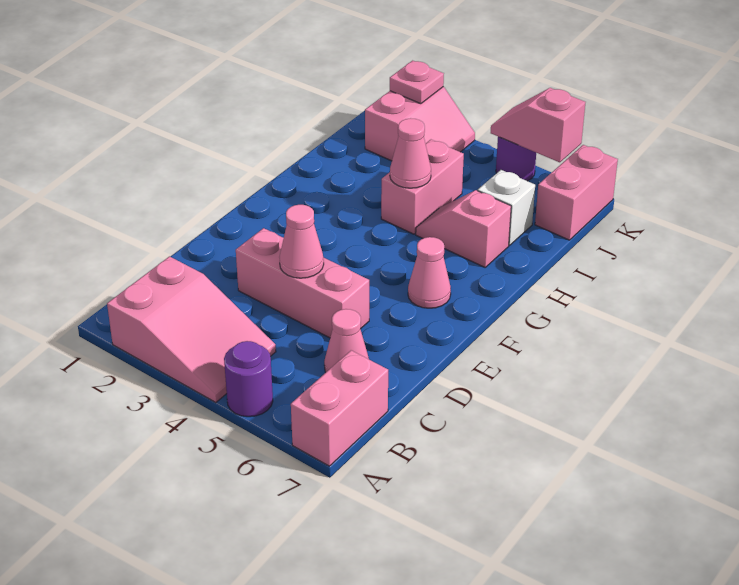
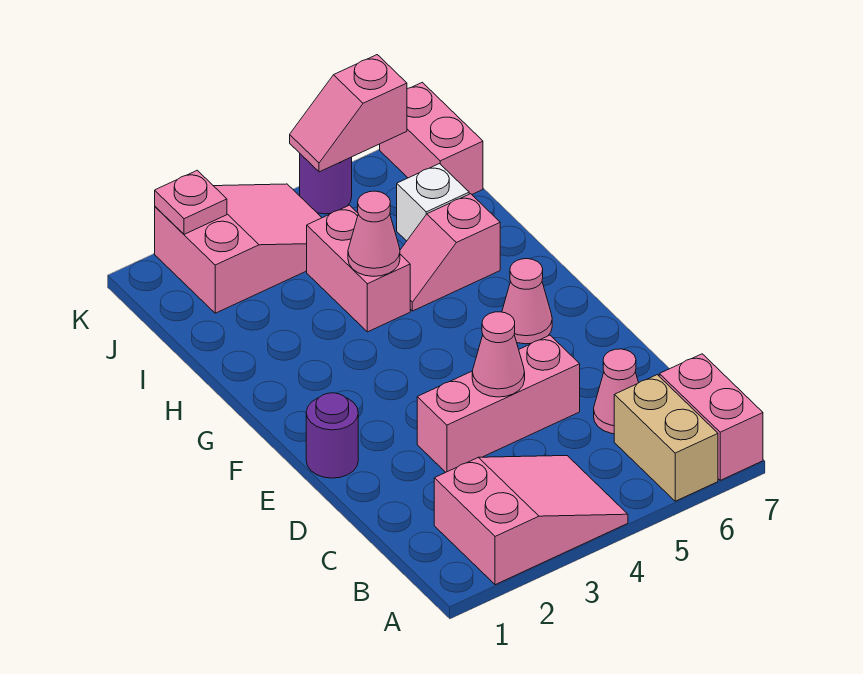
purple round brick A5 level 1 -> purple round brick E1 level 1
none -> tan brick A6:B6 level 1
pink slope J2:K3 level 1 top 2 -> pink slope J2:K4 level 1 top 2

